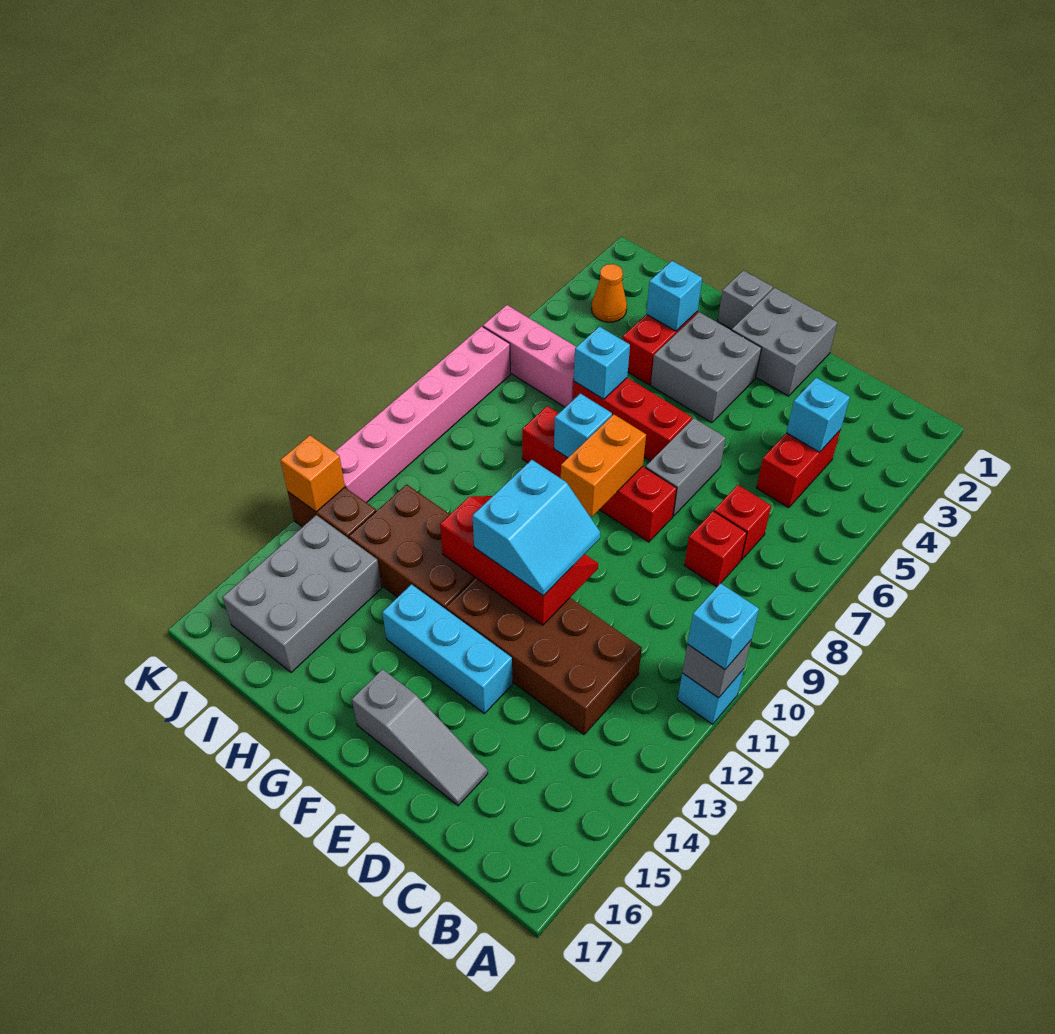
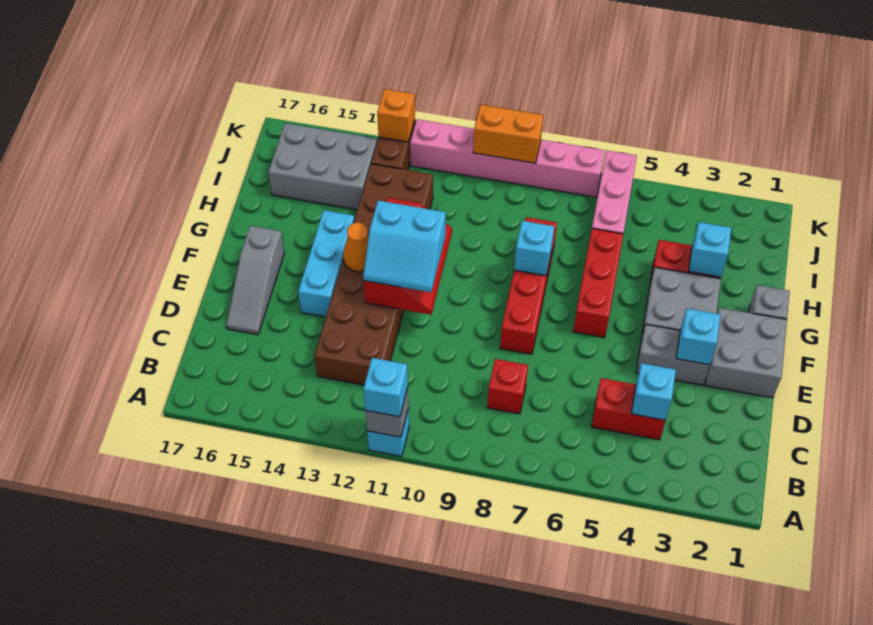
red brick C7 level 1 -> none
grey brick E6:E7 level 1 -> grey brick E3:E4 level 1
orange brick F8:F9 level 2 -> orange brick K9:K10 level 2
cyan brick H6 level 2 -> cyan brick E3 level 2
orange cone J3 level 1 -> orange cone F13 level 2

